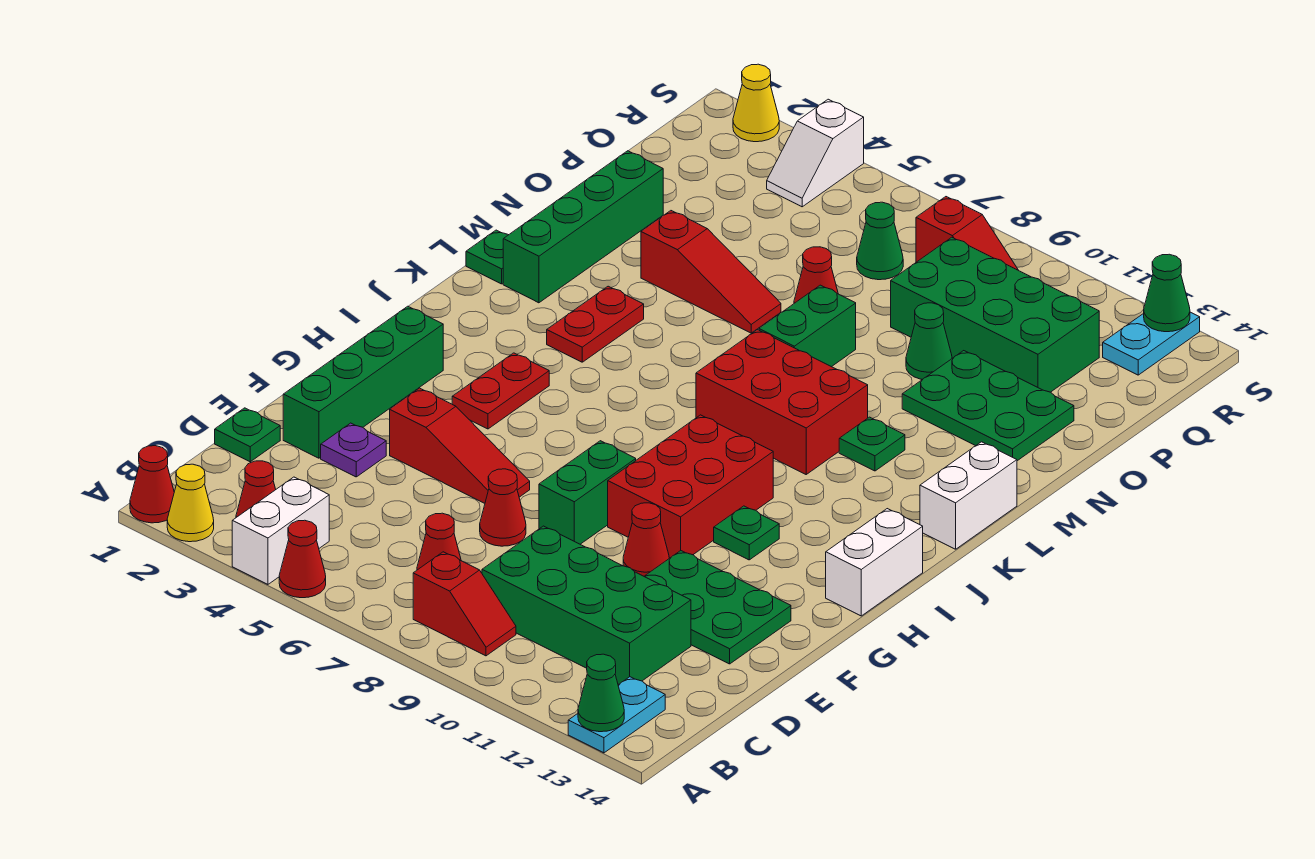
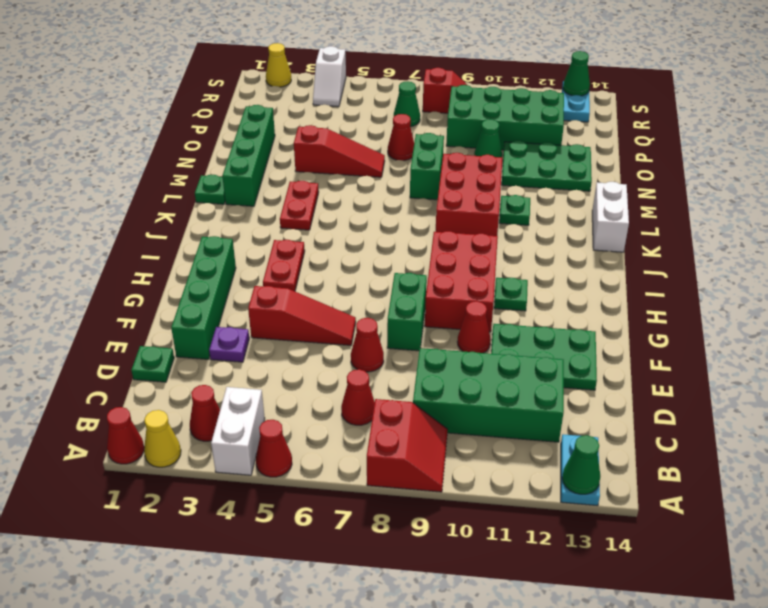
red slope B8:B9 level 1 top 8 -> red slope A8:B9 level 1 top 8
white brick H14:I14 level 1 -> none
red brick K8:L10 level 1 -> red brick K9:M10 level 1

